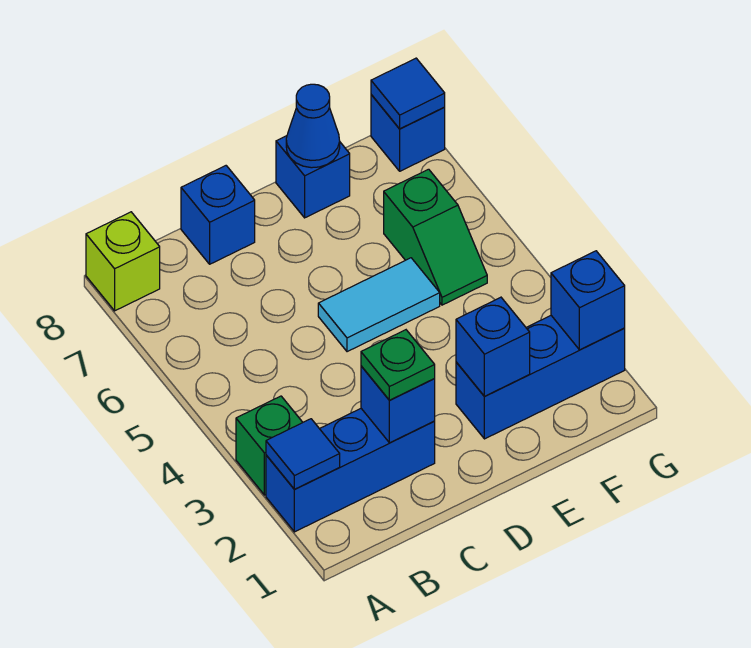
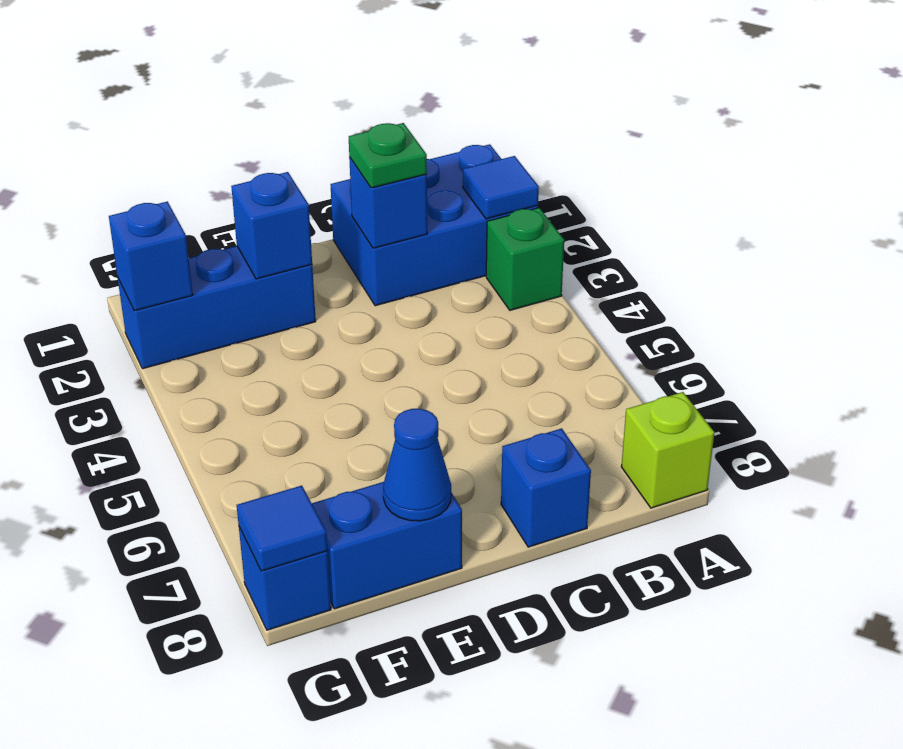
blue brick A2:C2 level 1 -> blue brick A1:C2 level 1
cyan tile D5:E5 level 1 -> none
blue brick E8 level 1 -> blue brick E8:F8 level 1
green slope F5:F6 level 1 top 6 -> none

